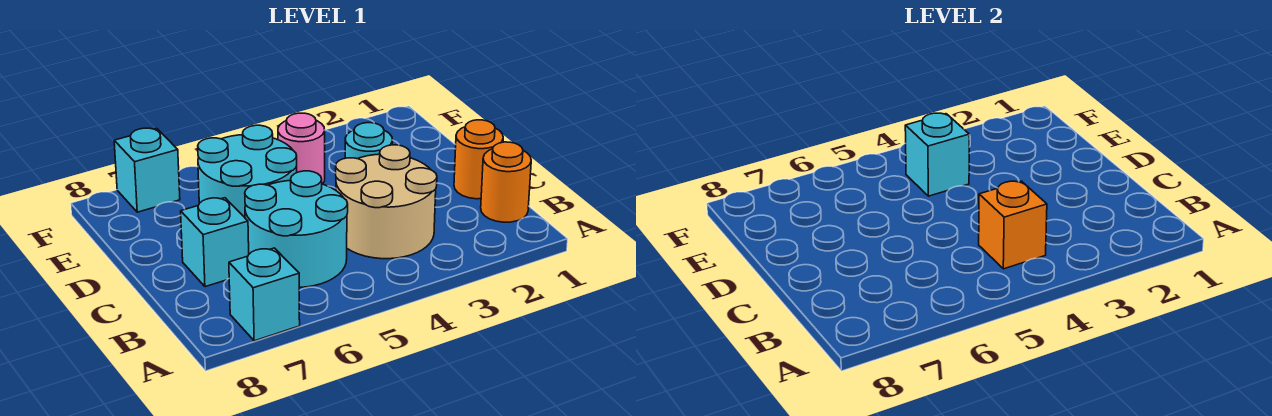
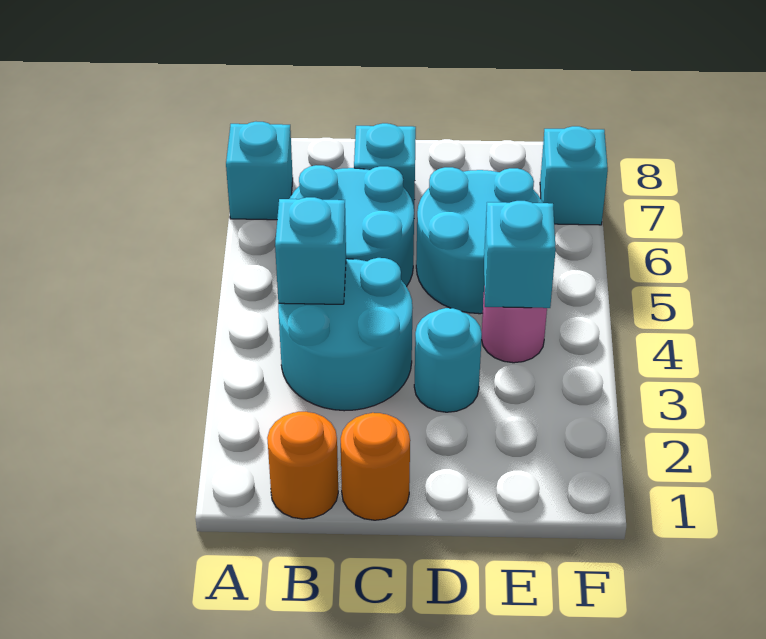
tan round brick B3:C4 level 1 -> cyan round brick B3:C4 level 1
orange brick B4 level 2 -> cyan brick B4 level 2

